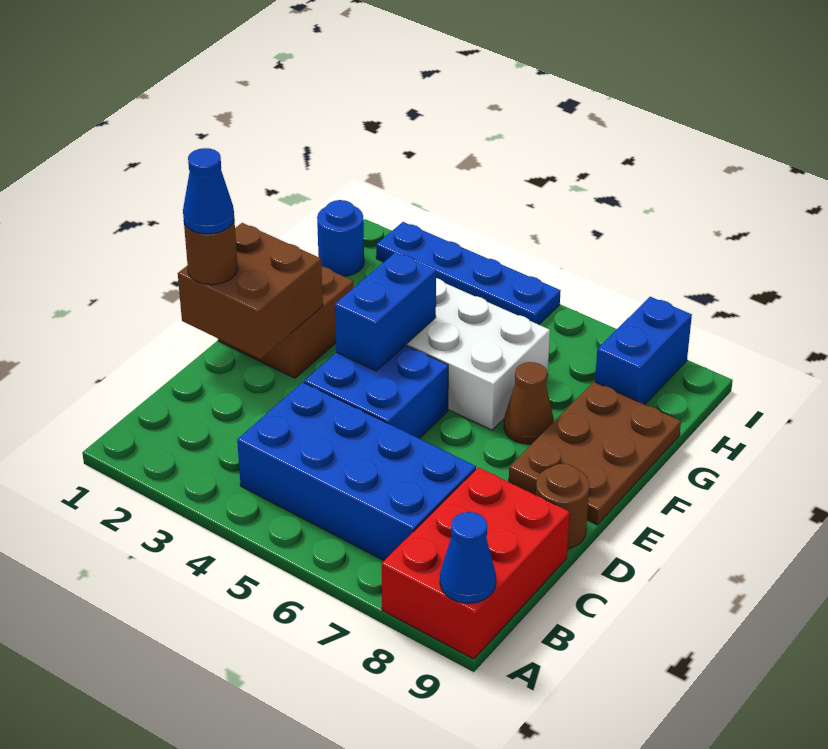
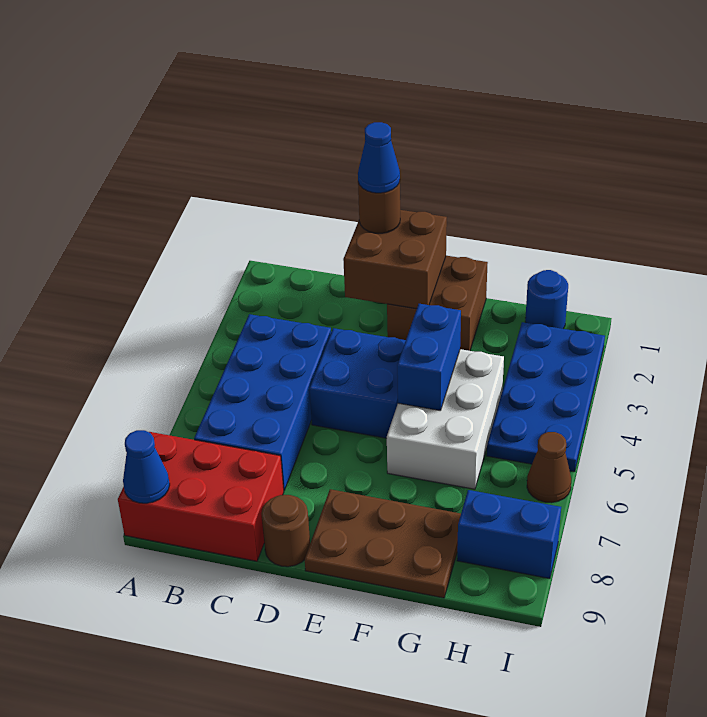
blue brick E4:F4 level 2 -> blue brick F4:F5 level 2
brown cone F7 level 1 -> brown cone I6 level 1
blue plate I2:I5 level 1 -> blue plate H2:I5 level 1

